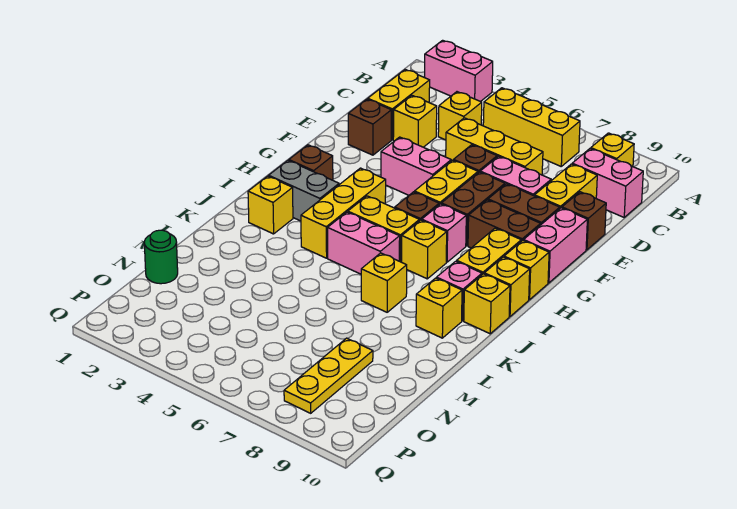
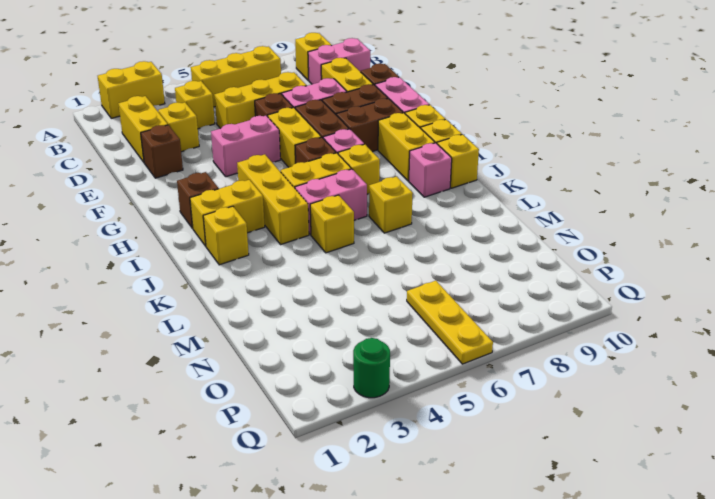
pink brick A2:A3 level 1 -> yellow brick A2:A3 level 1
grey brick I2:I3 level 1 -> yellow brick I2:I3 level 1
yellow brick K9 level 1 -> yellow brick K5 level 1
green round brick N1 level 1 -> green round brick Q3 level 1
yellow plate N8:P8 level 1 -> yellow plate O6:Q6 level 1

